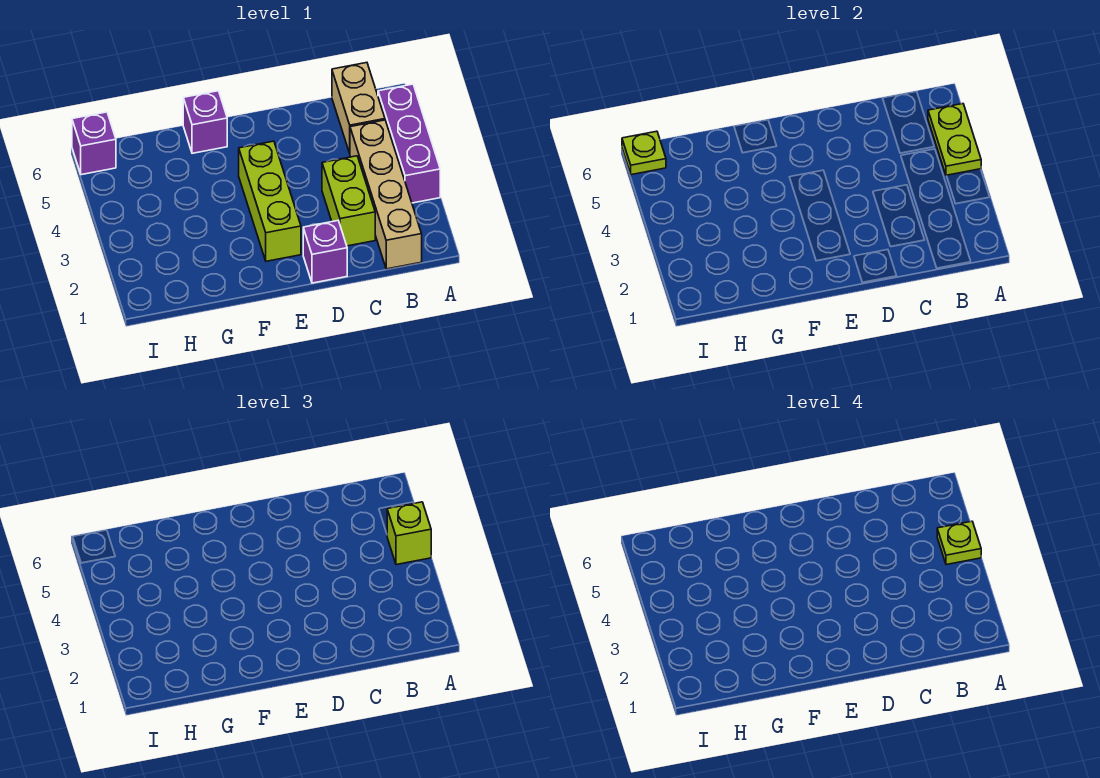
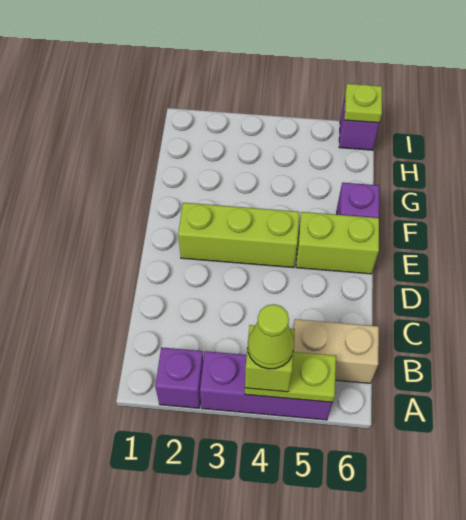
lime plate A4 level 4 -> lime cone A4 level 4
tan brick B1:B4 level 1 -> none
lime brick C2:C3 level 1 -> lime brick E5:E6 level 1
purple brick D1 level 1 -> purple brick A2 level 1

